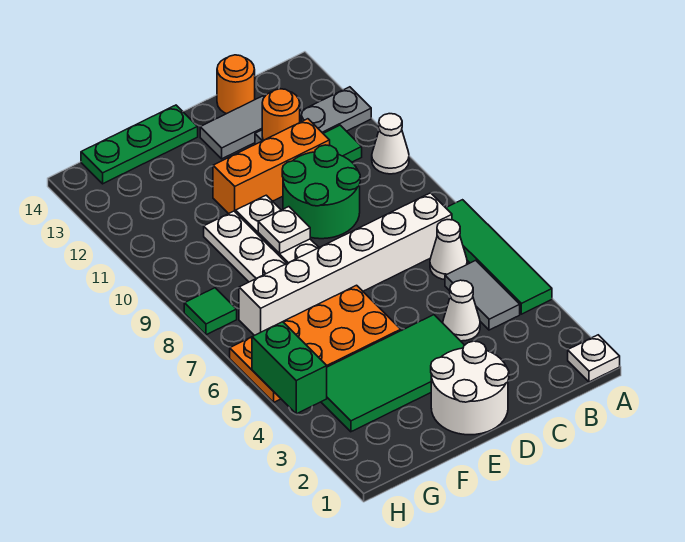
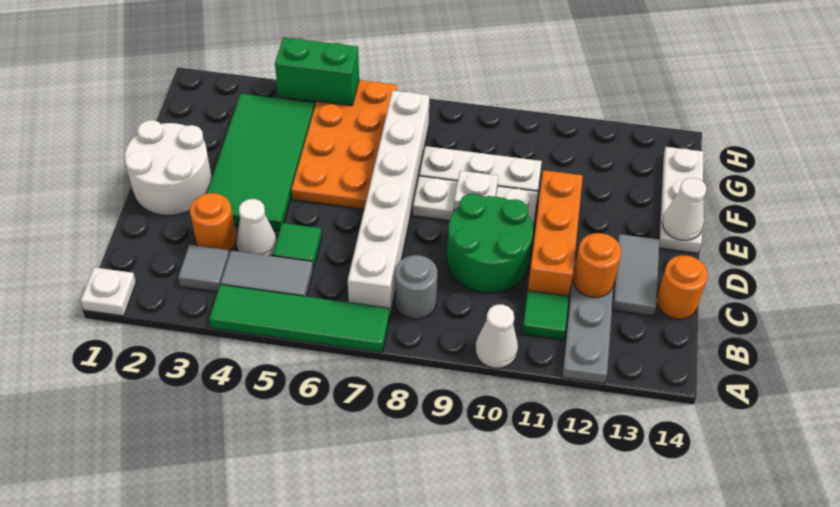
none -> grey tile B3 level 1
white cone B6 level 1 -> white cone E14 level 2
none -> grey round brick B8 level 1
none -> orange round brick C3 level 1
green plate E14:G14 level 1 -> white plate E14:G14 level 1
green tile H8 level 1 -> green tile C5 level 1

